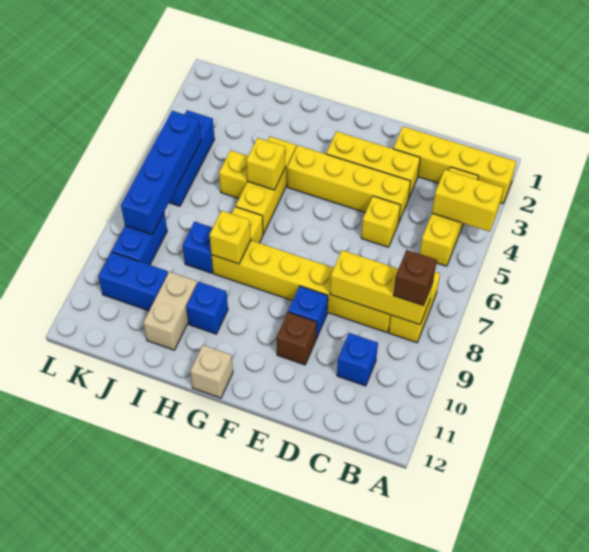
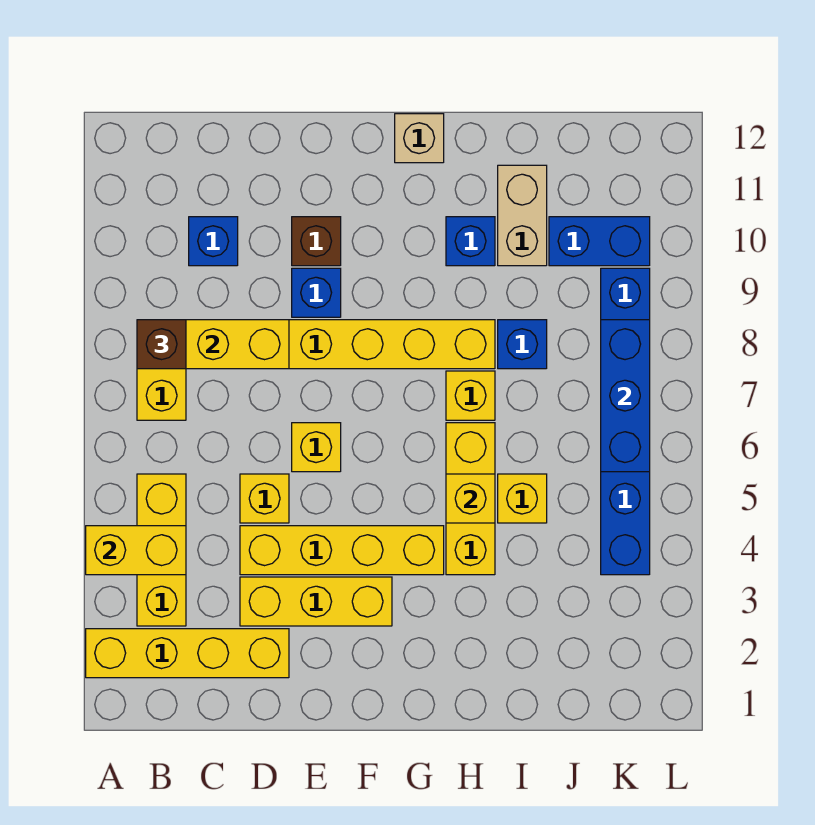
yellow brick H8 level 2 -> yellow brick E6 level 1
blue brick K5:K8 level 2 -> blue brick K6:K8 level 2

